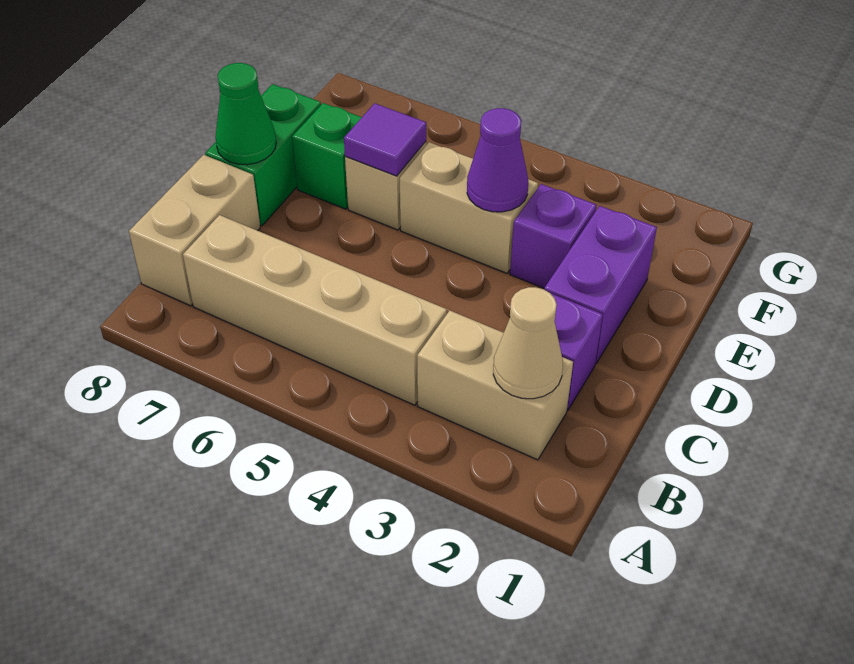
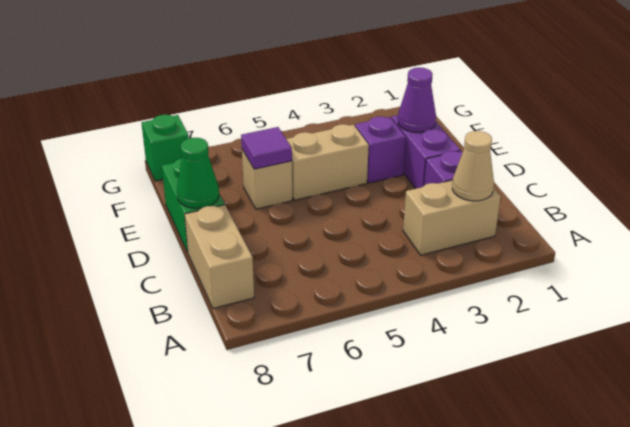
tan brick B4:B7 level 1 -> none
purple cone E4 level 2 -> purple cone E2 level 2
green brick E7 level 1 -> green brick G8 level 1

